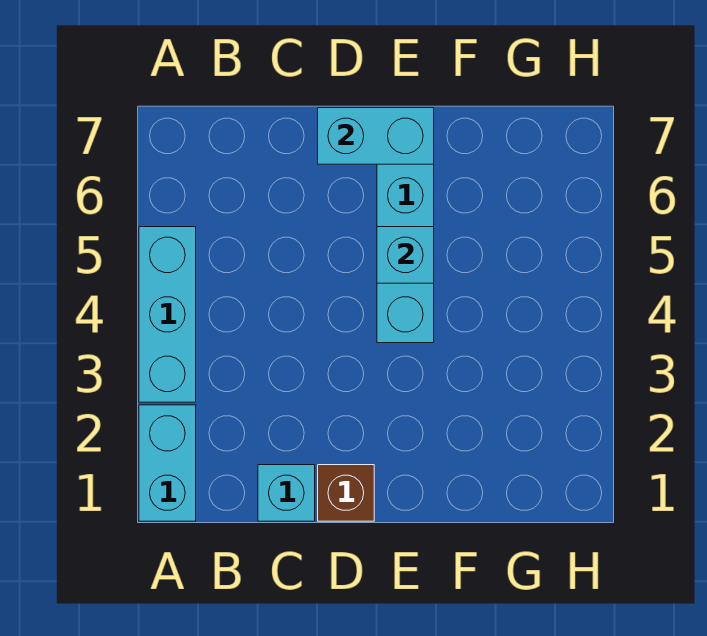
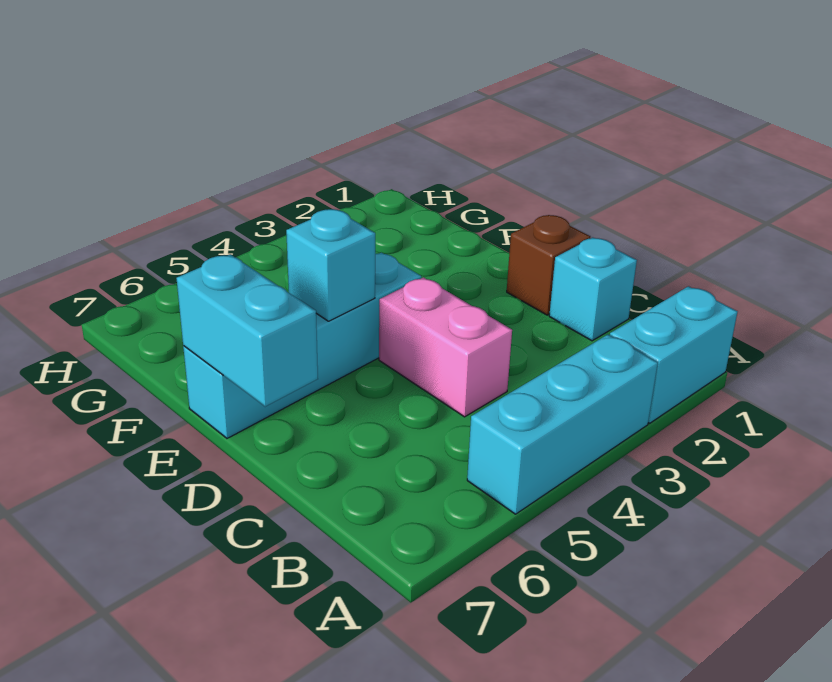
none -> pink brick C4:D4 level 1

